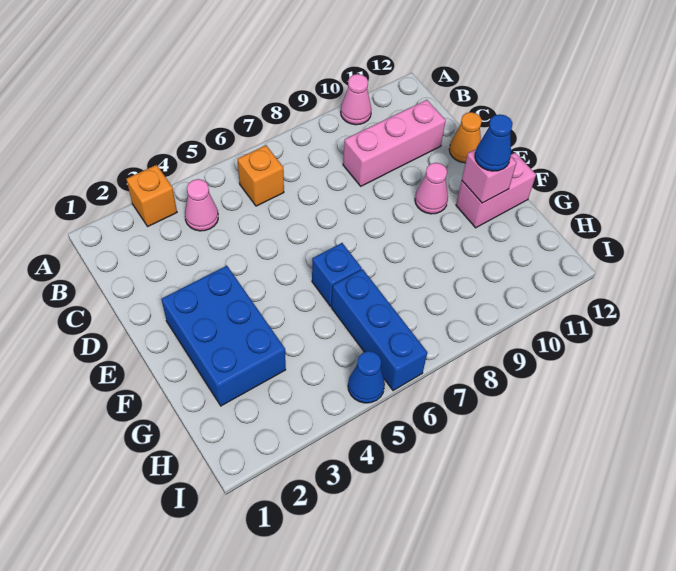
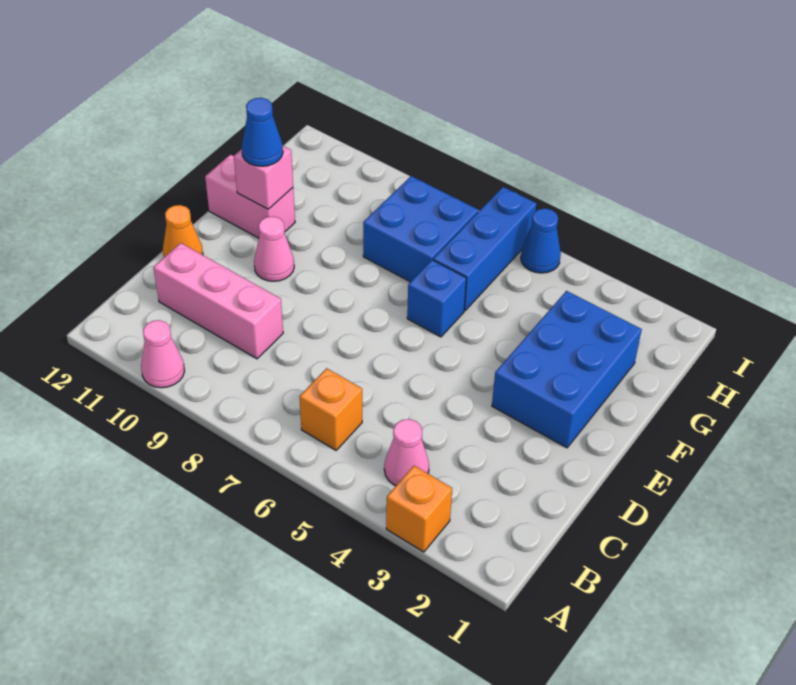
none -> blue brick G7:H8 level 1

